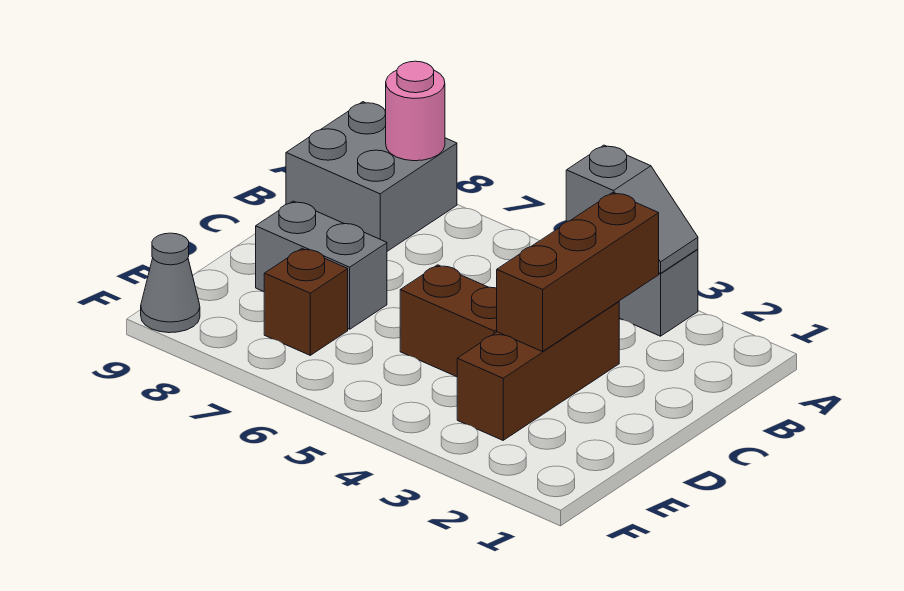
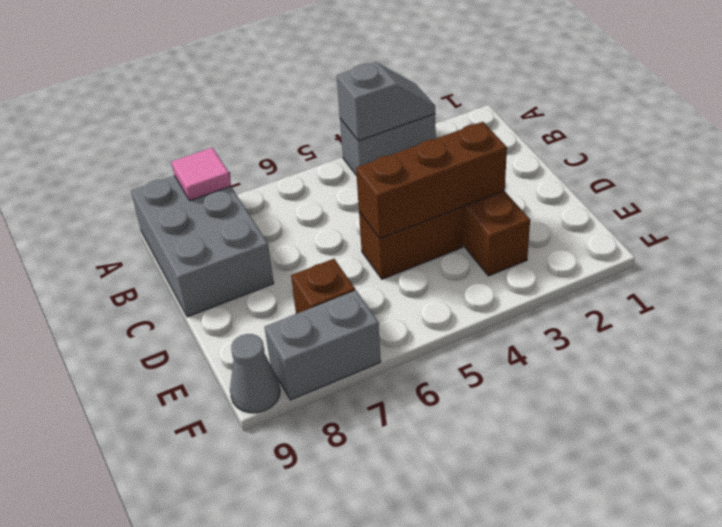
grey brick A8:B9 level 1 -> grey brick A8:C9 level 1
pink round brick A8 level 2 -> pink tile A8 level 2
brown brick B3:D3 level 2 -> brown brick D3:D5 level 2
grey brick D7:D8 level 1 -> grey brick F7:F8 level 1

